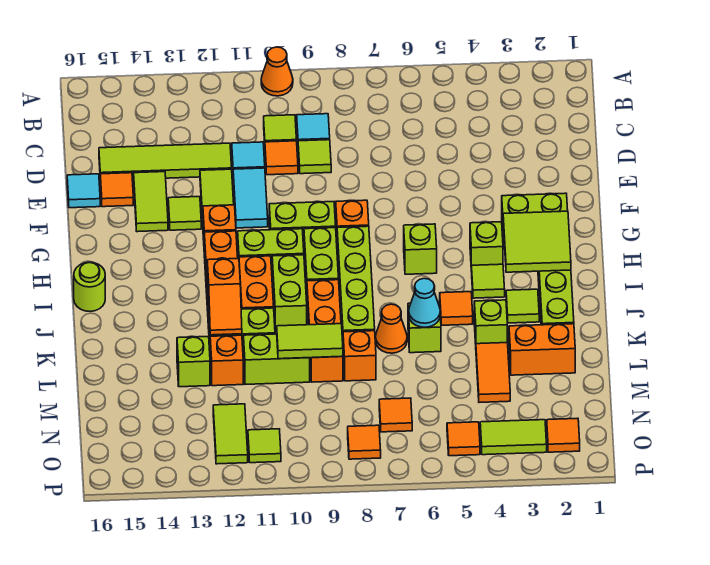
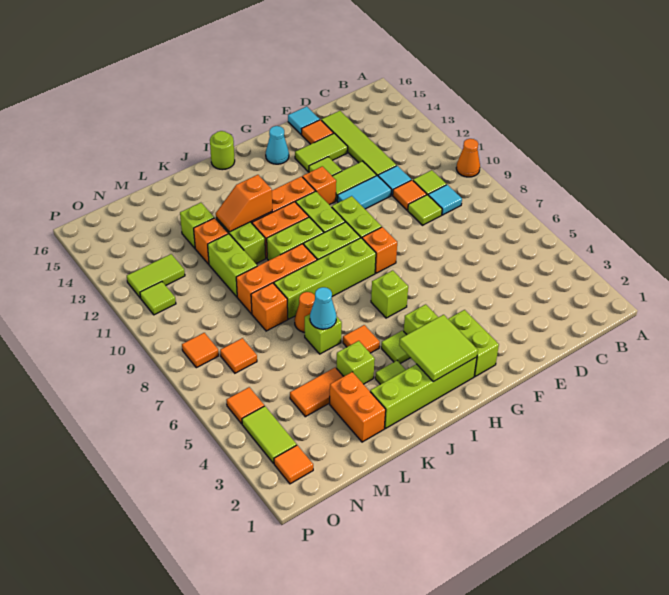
none -> cyan cone G15 level 1
lime tile L9:L10 level 2 -> none

